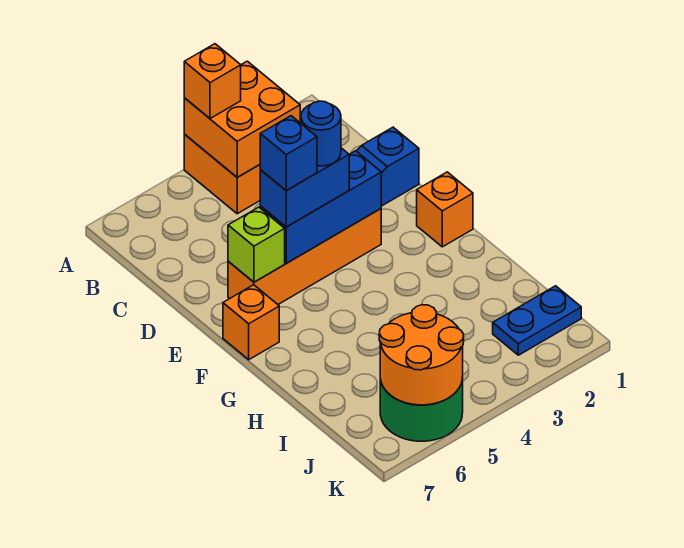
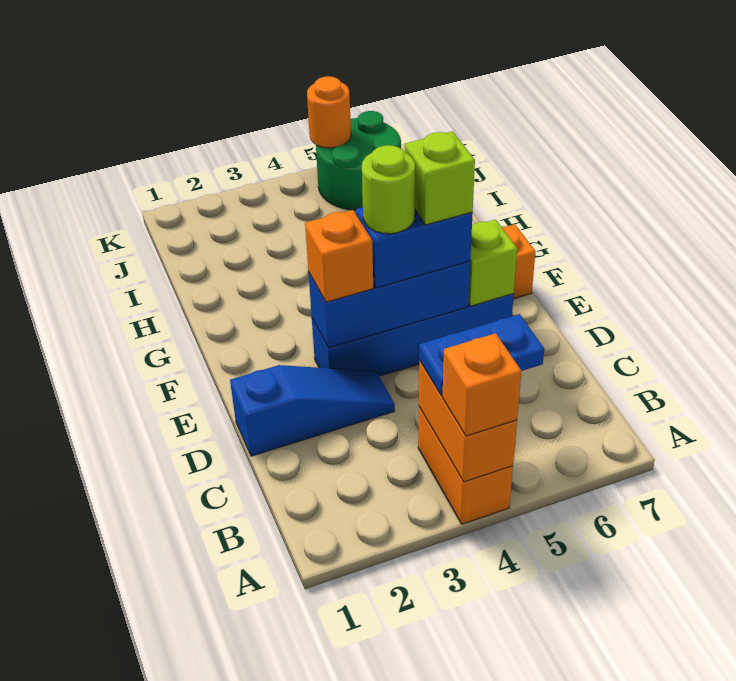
orange brick A3:B4 level 2 -> orange brick A4:B4 level 2
orange brick E3:E6 level 1 -> blue brick E3:E6 level 1
blue round brick E4 level 4 -> lime round brick E4 level 4
blue brick E5 level 4 -> lime brick E5 level 4
orange brick F1 level 1 -> orange brick E3 level 3
blue plate J1:J2 level 1 -> blue plate B4:B5 level 3
orange round brick J5:K6 level 2 -> orange round brick K5 level 2

